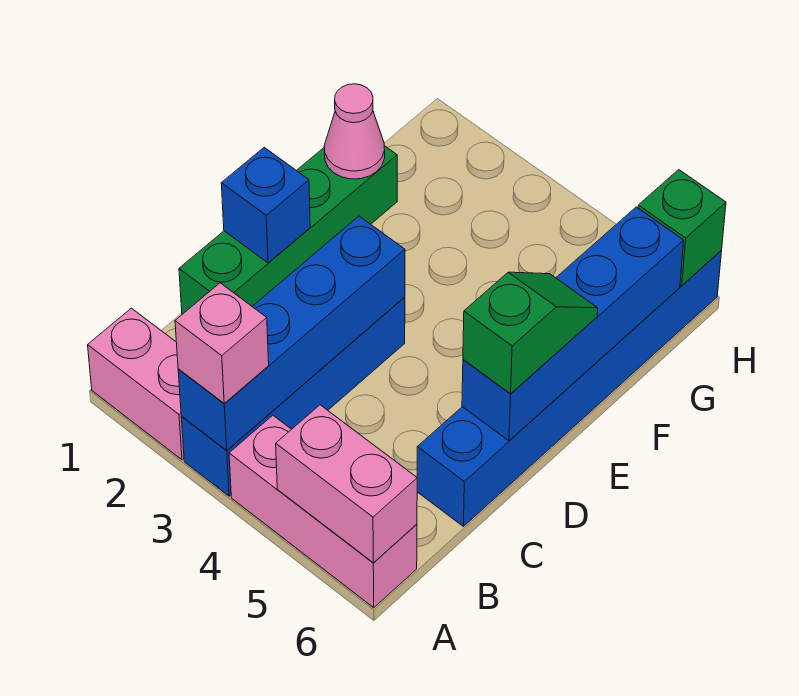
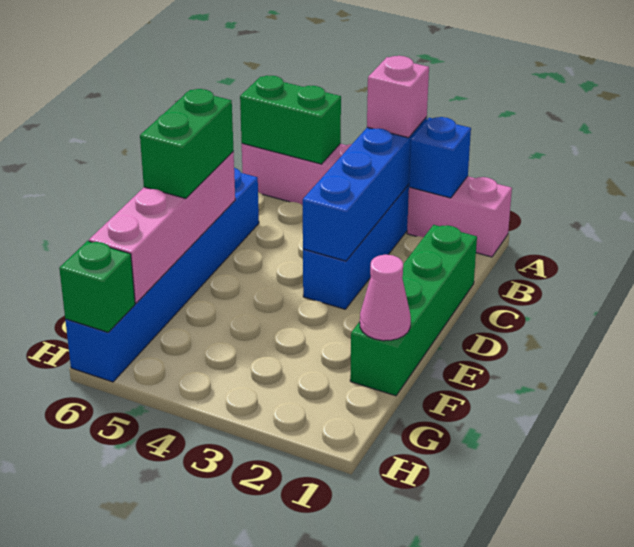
pink brick A5:A6 level 2 -> green brick A5:A6 level 2
blue brick D1 level 2 -> blue brick A2 level 2
blue brick D6:G6 level 2 -> pink brick D6:G6 level 2
green slope D6:E6 level 3 top D -> green brick D6:E6 level 3

